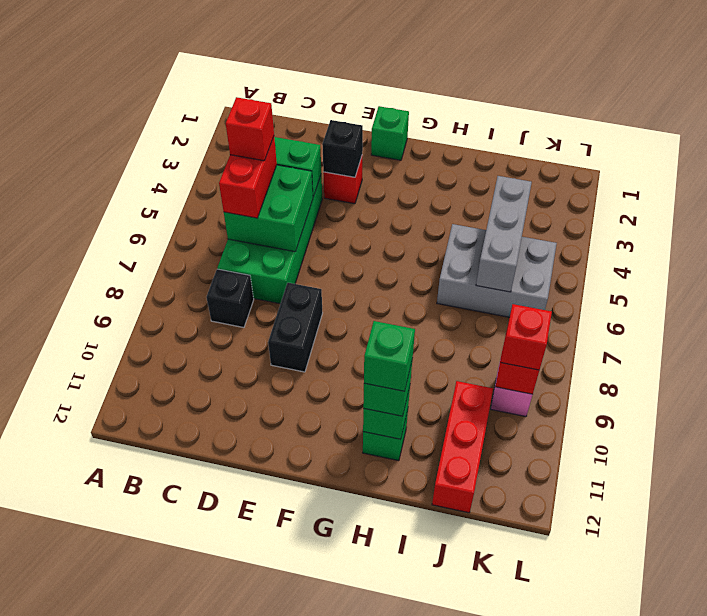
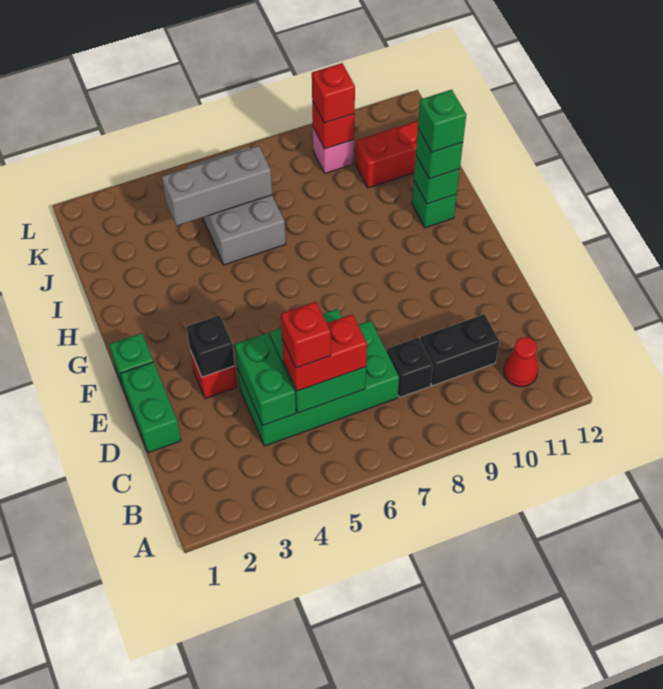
none -> red cone B11 level 1
none -> green brick D1:E1 level 1
black brick E8:E9 level 1 -> black brick C9:C10 level 1

